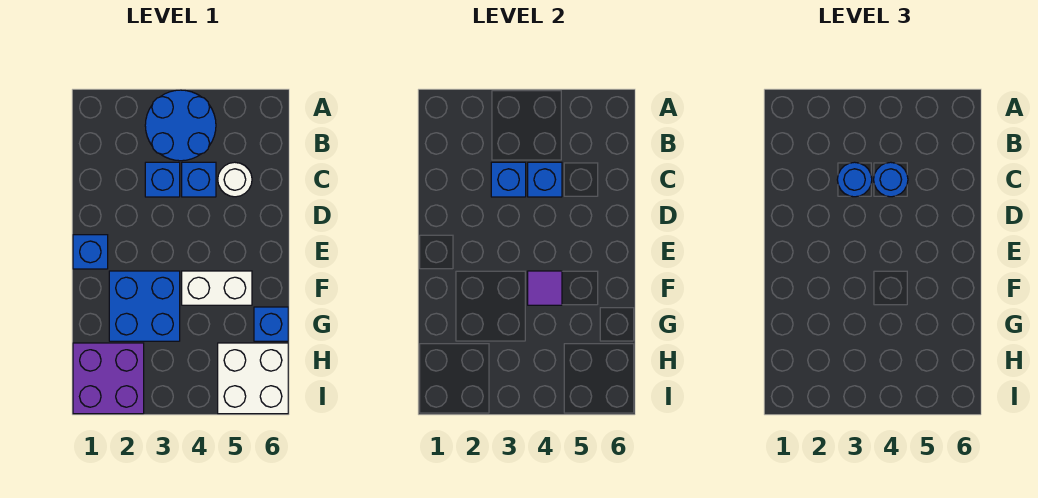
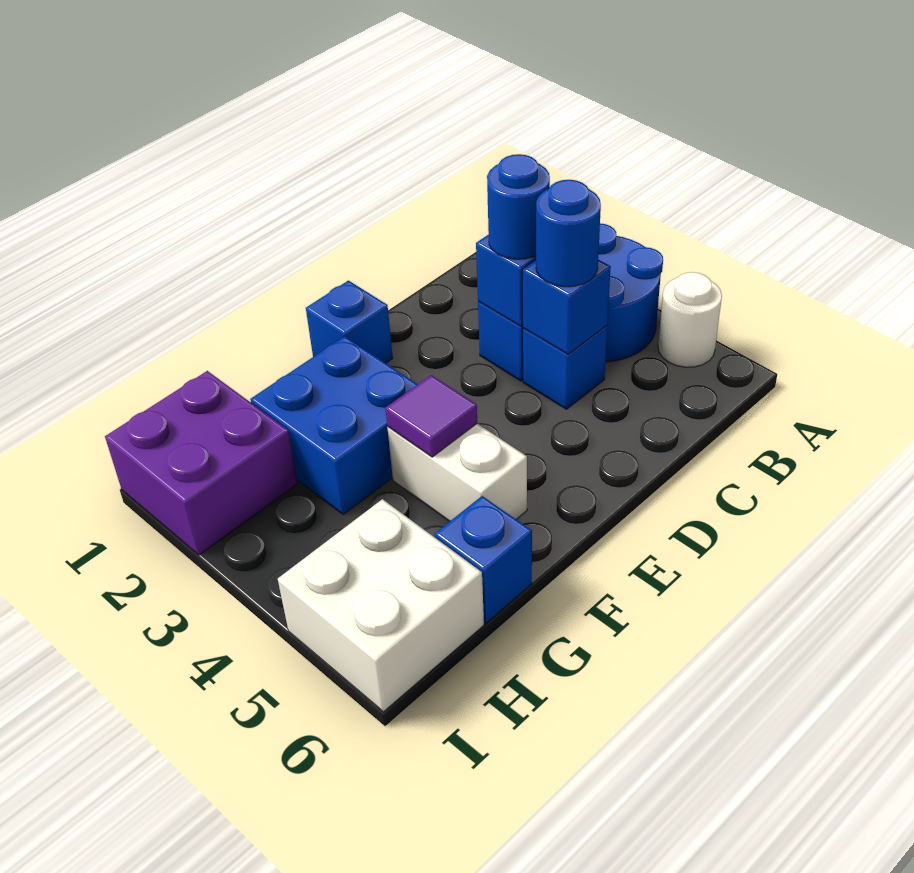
white round brick C5 level 1 -> white round brick A5 level 1

